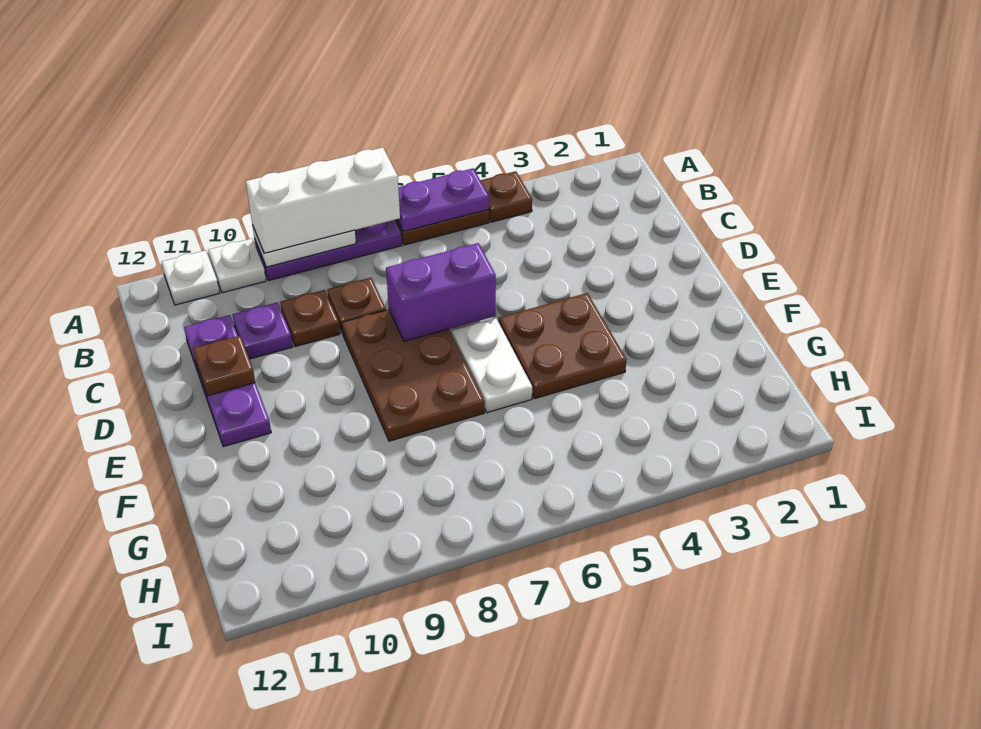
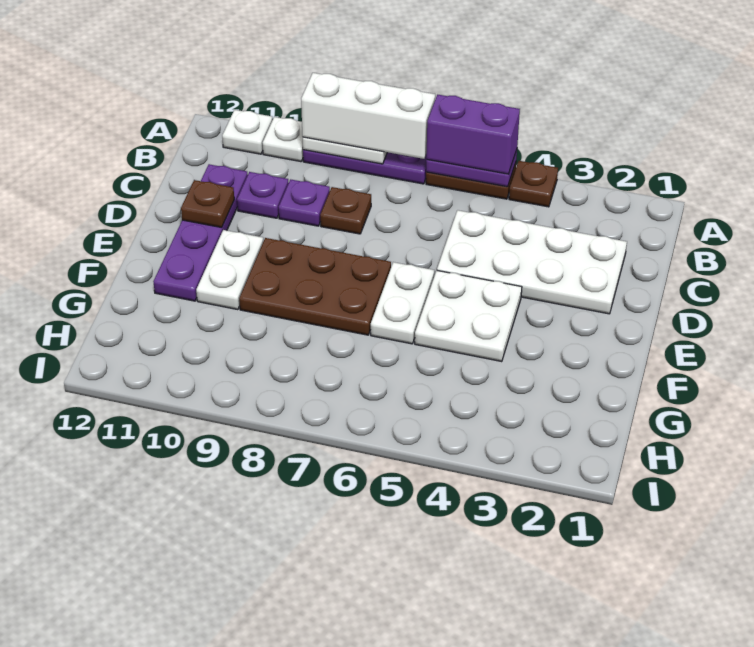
none -> white plate C2:D5 level 1
brown plate C9 level 1 -> purple plate C9 level 1
purple plate C11:E11 level 1 -> purple plate C11:F11 level 1
purple brick D6:D7 level 2 -> purple brick A5:A6 level 3
brown plate D7:F8 level 1 -> brown plate E7:F9 level 1
brown plate E4:F5 level 1 -> white plate E4:F5 level 1
none -> white plate E10:F10 level 1

